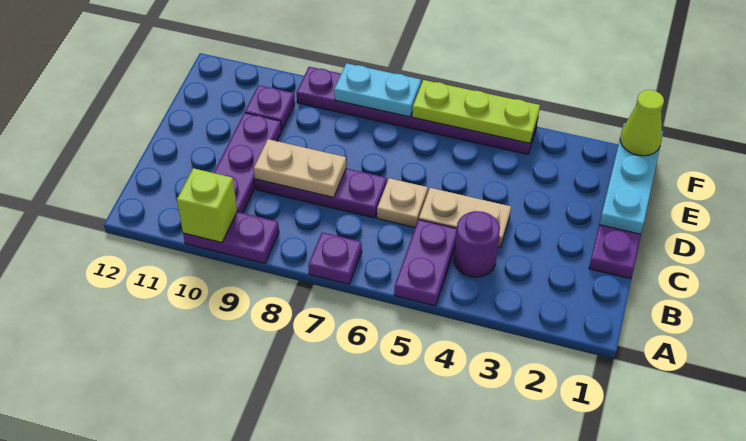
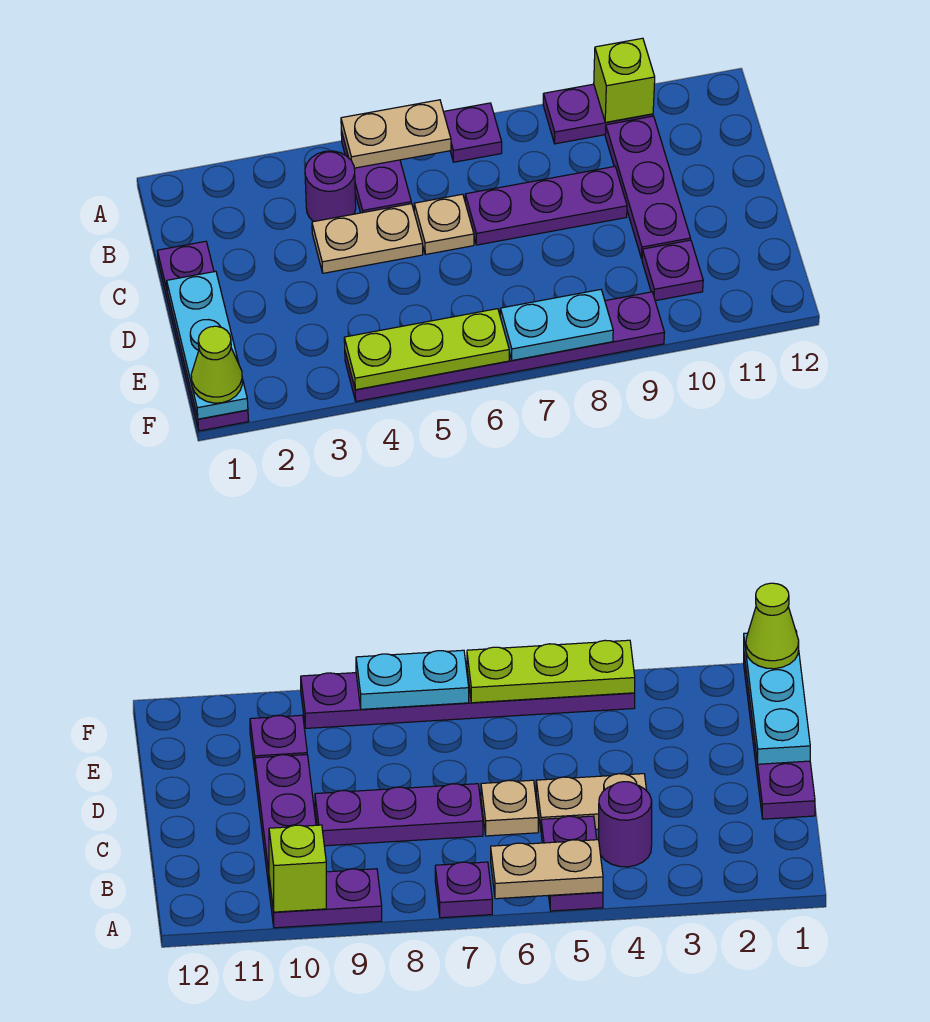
tan plate C8:C9 level 2 -> tan plate A5:A6 level 2

